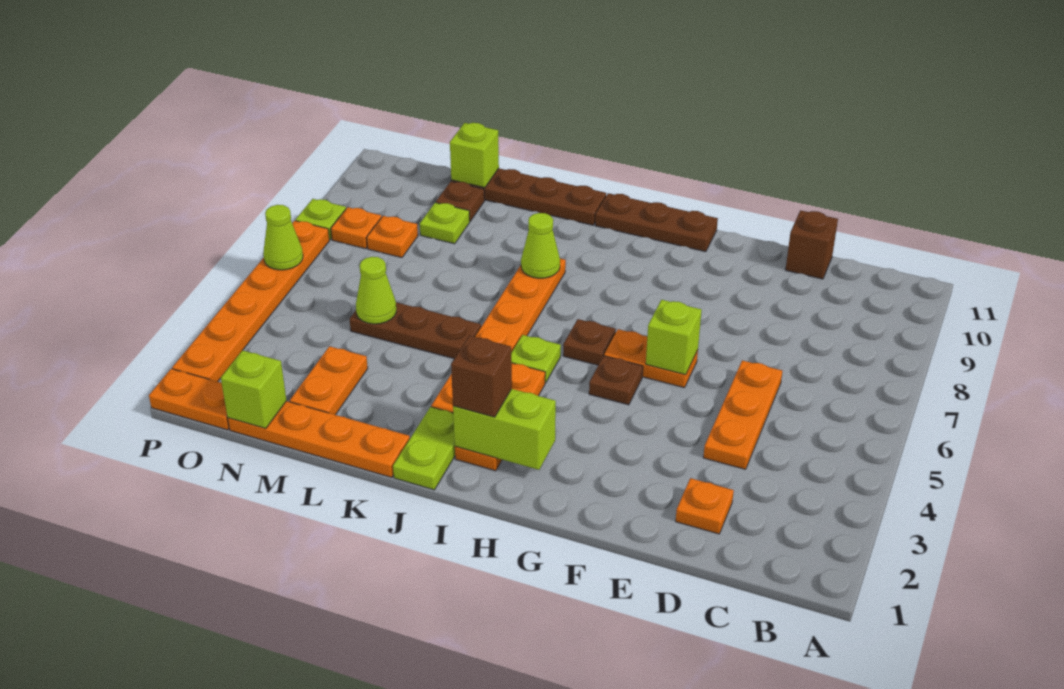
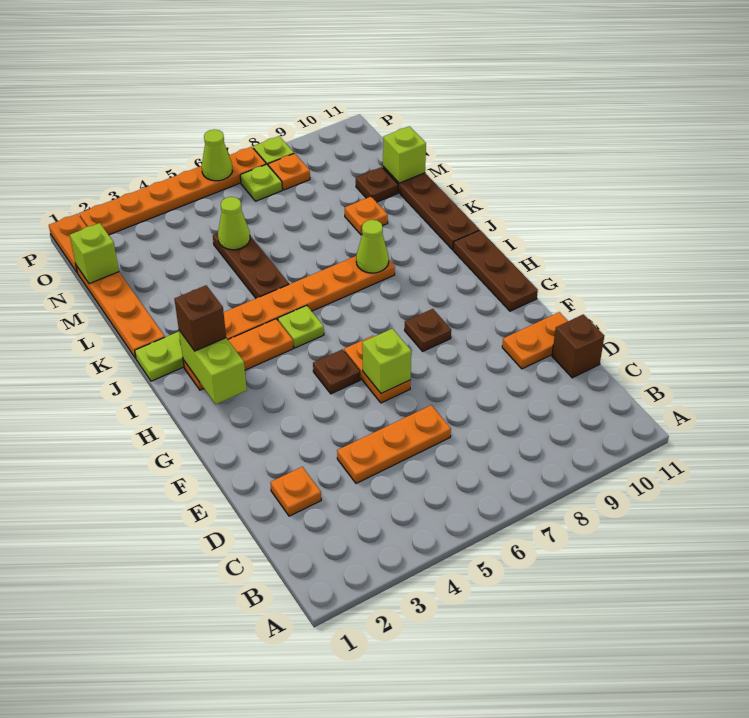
brown plate H6 level 1 -> brown plate G8 level 1
orange plate M2:M3 level 1 -> orange plate E10:E11 level 1
lime plate M9 level 1 -> lime plate O7 level 1
orange plate N8 level 1 -> orange plate L9 level 1

